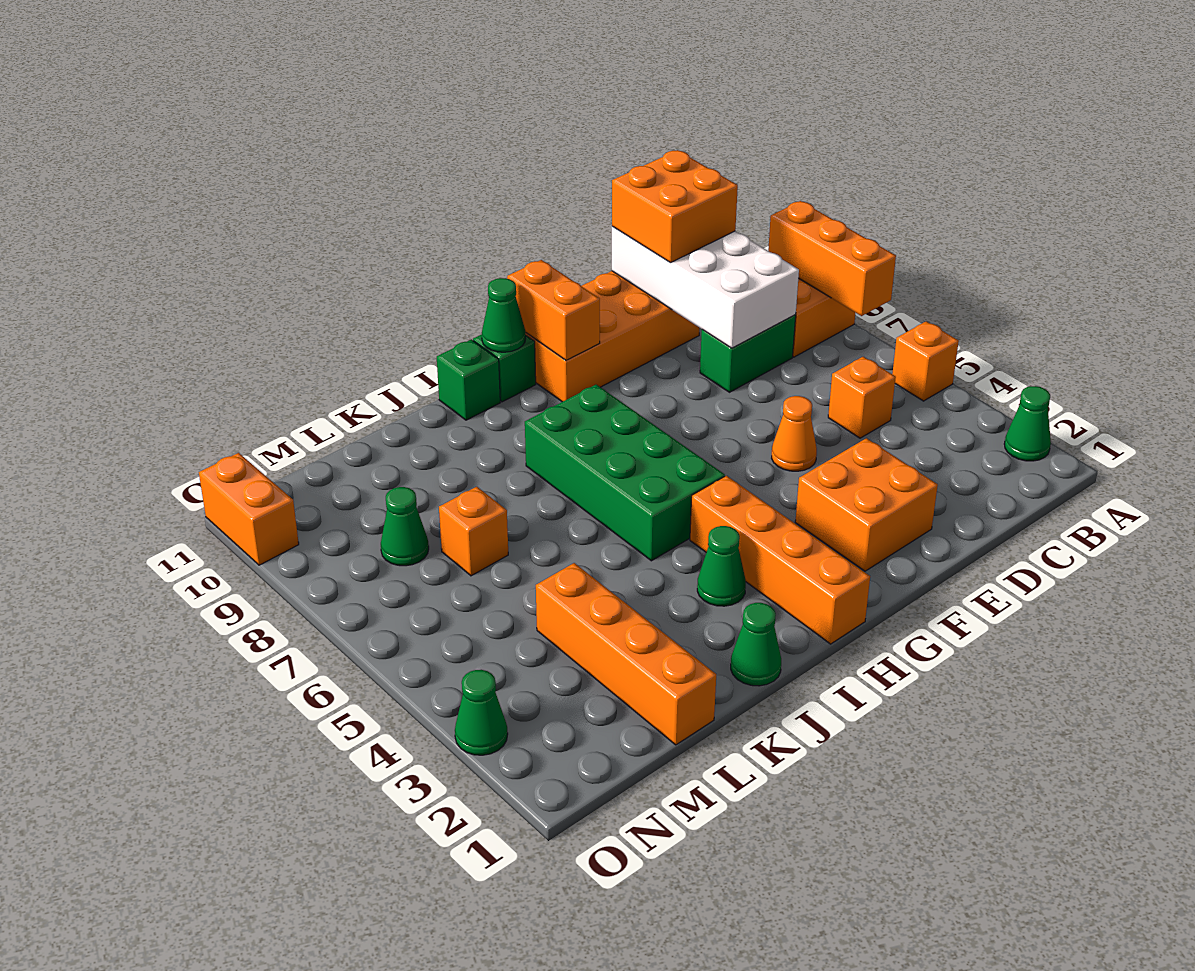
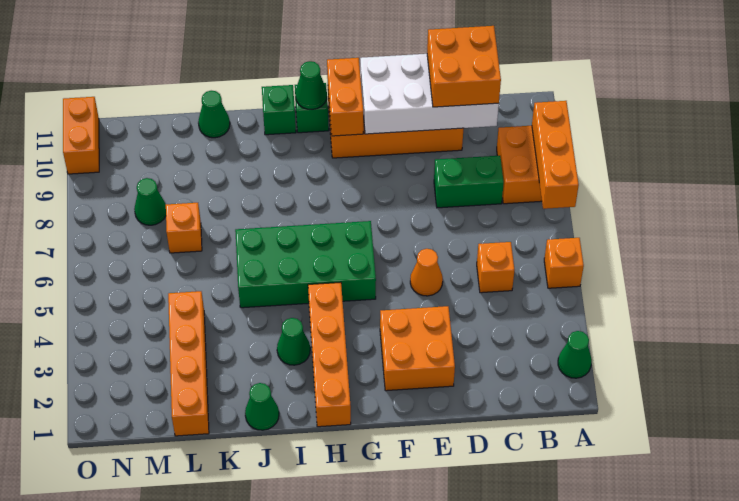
white brick C8:D11 level 2 -> white brick C10:F11 level 2
green brick H5:I8 level 1 -> green brick G5:J6 level 1
green cone O3 level 1 -> green cone K11 level 1

